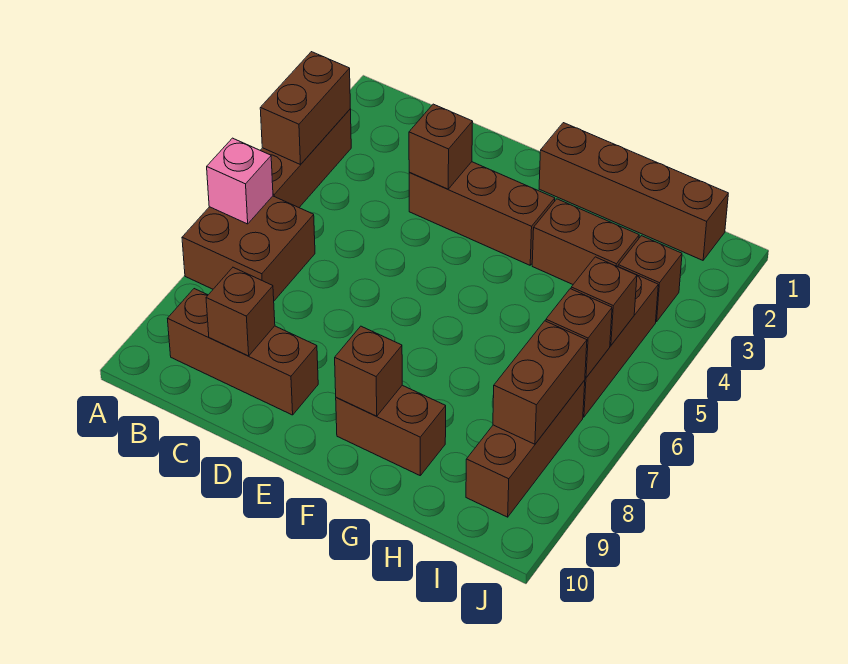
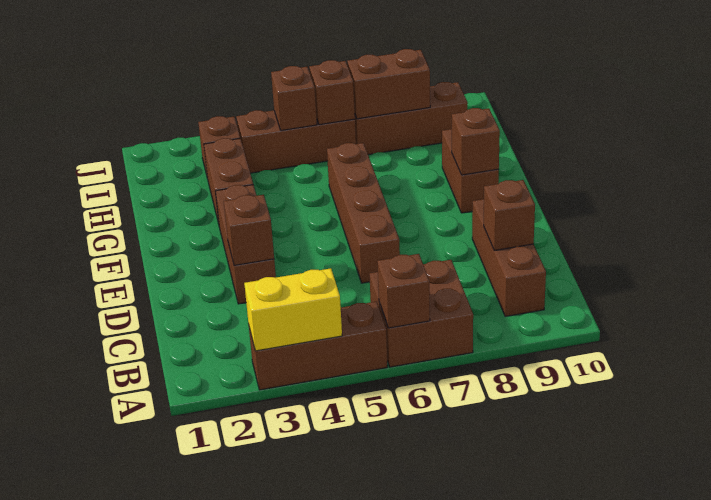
brown brick A3:A4 level 2 -> yellow brick A3:A4 level 2
pink brick A6 level 2 -> brown brick A6 level 2
brown brick F1:I1 level 1 -> brown brick D6:G6 level 1

